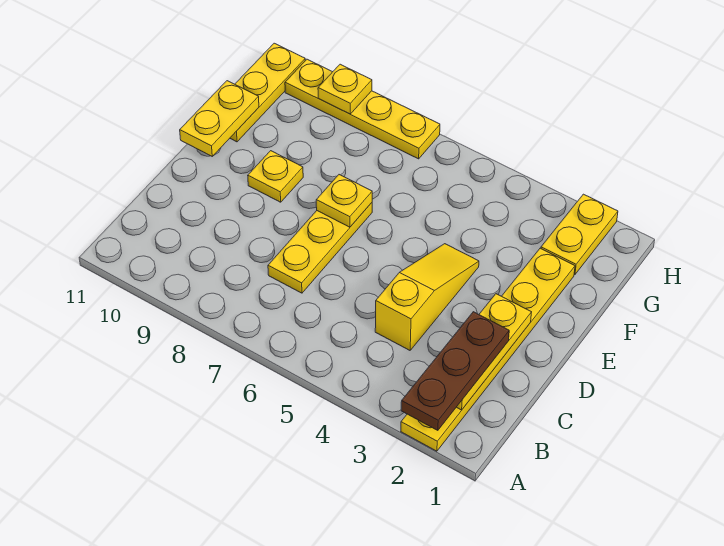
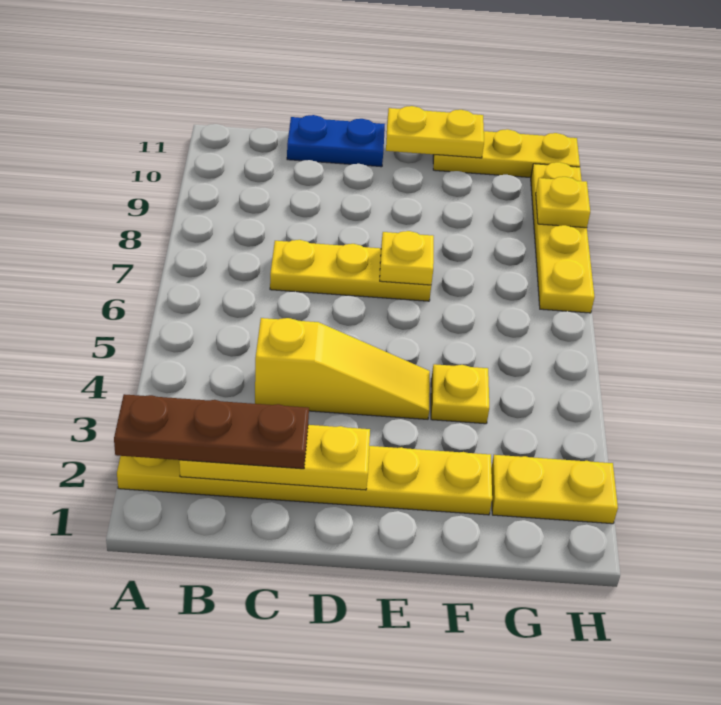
none -> blue plate C11:D11 level 1
yellow plate E9 level 1 -> yellow plate F4 level 1

